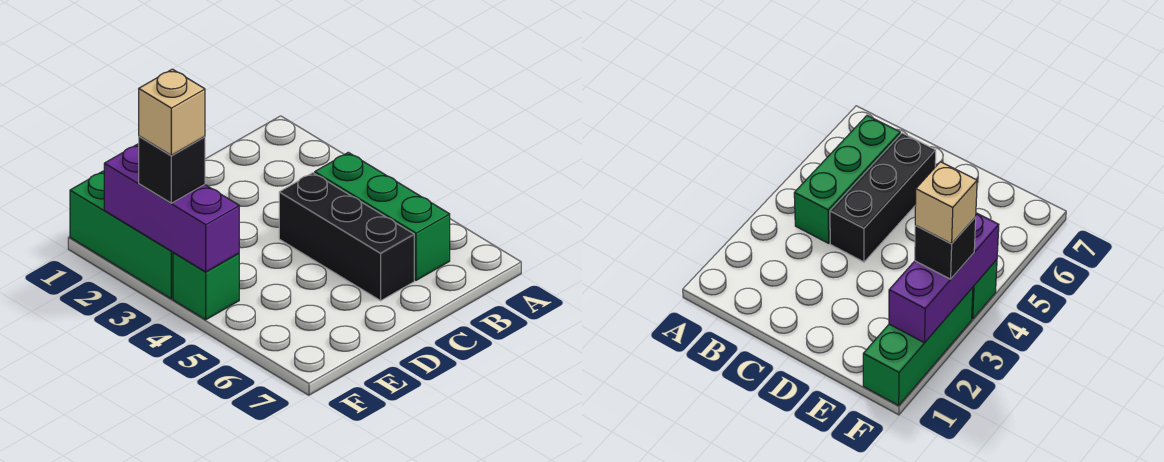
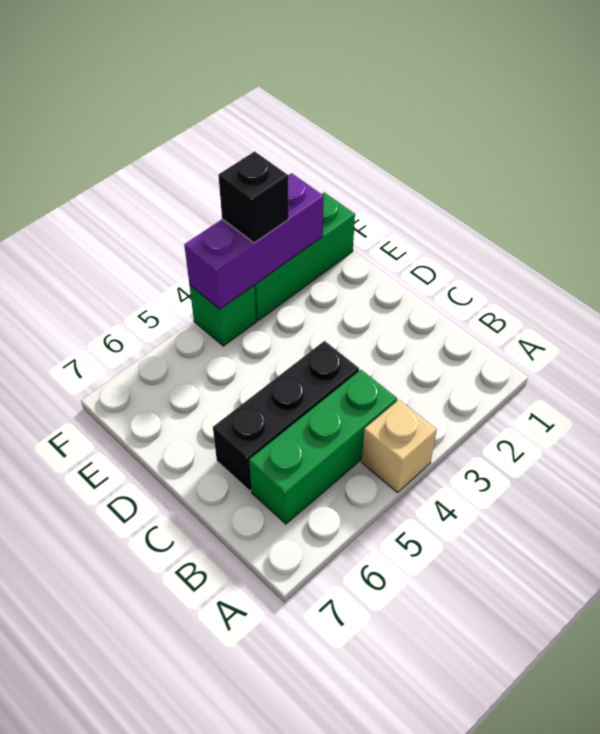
tan brick F3 level 4 -> tan brick A4 level 1

